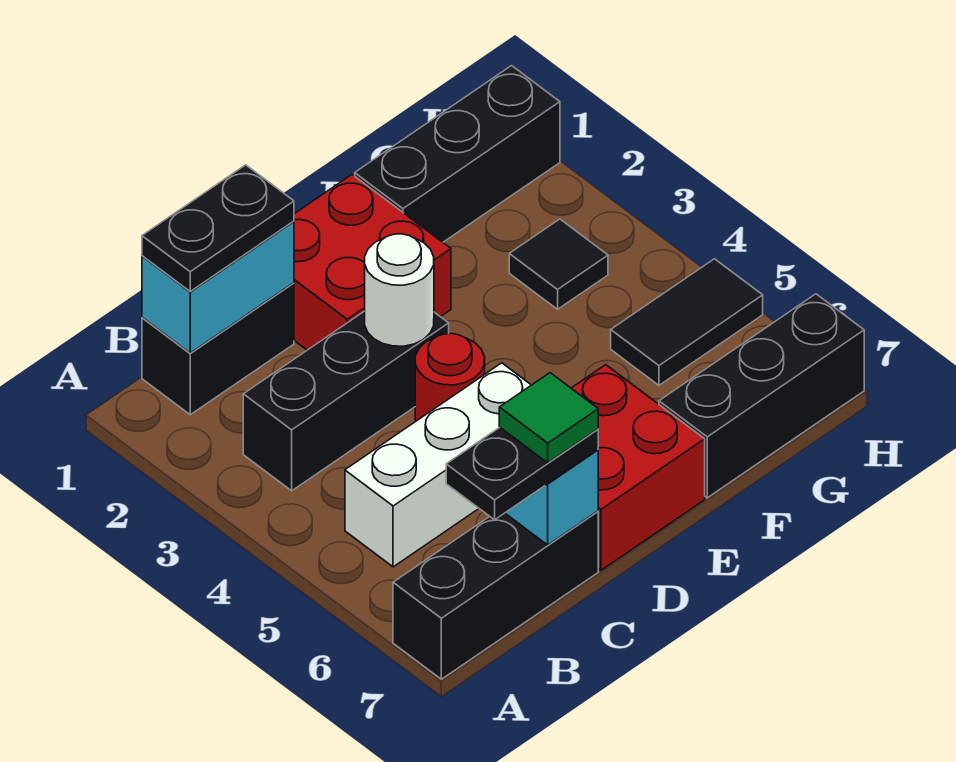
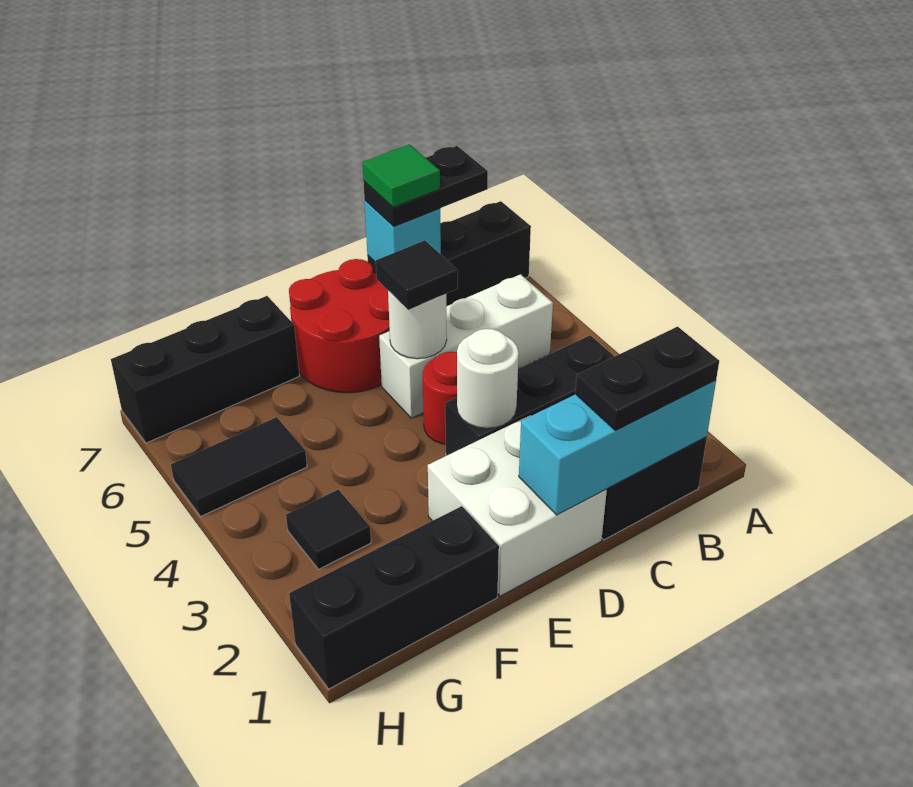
cyan brick B1:C1 level 2 -> cyan brick B1:D1 level 2
red brick D1:E2 level 1 -> white brick D1:E2 level 1
none -> white round brick D5 level 2
none -> black tile D5 level 3
red brick D6:E7 level 1 -> red round brick D6:E7 level 1

